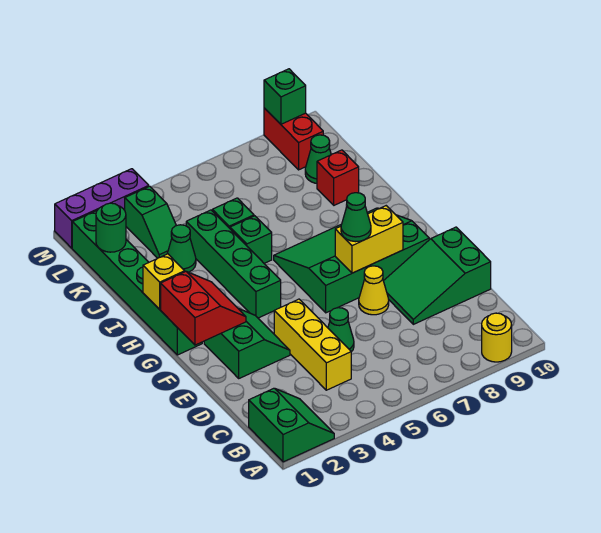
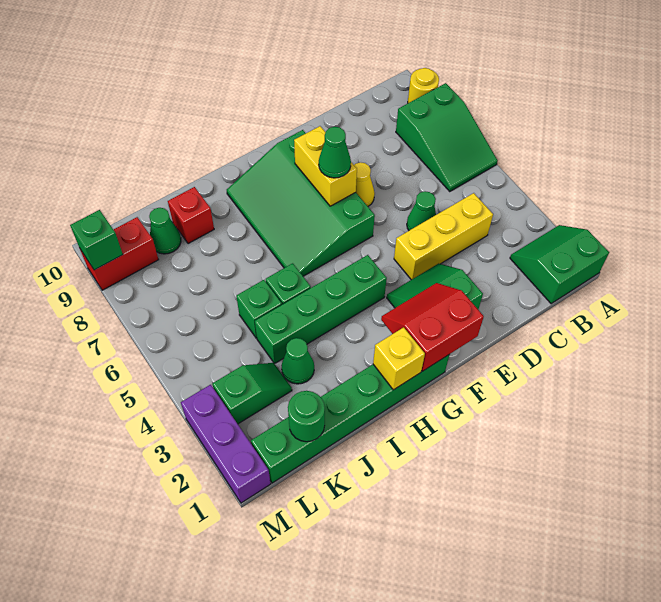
green slope D8:E10 level 1 top 10 -> green slope A6:B8 level 1 top 8

